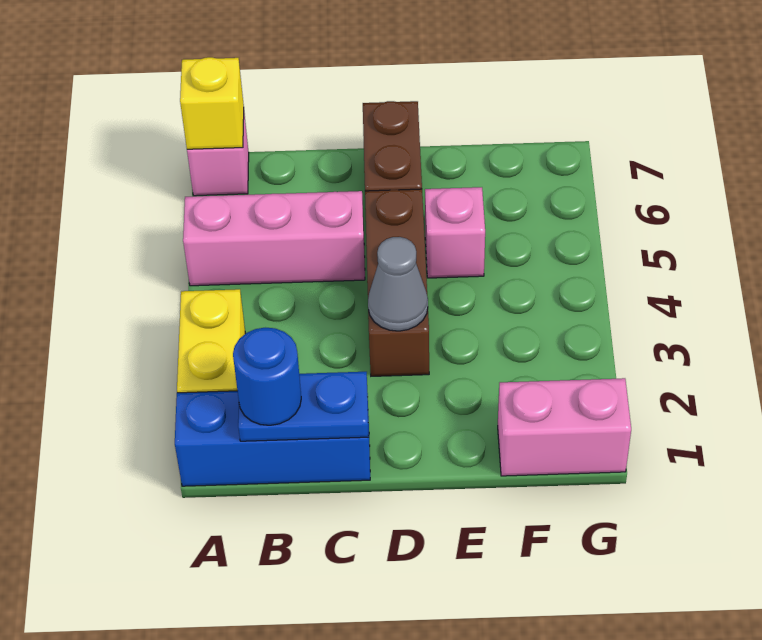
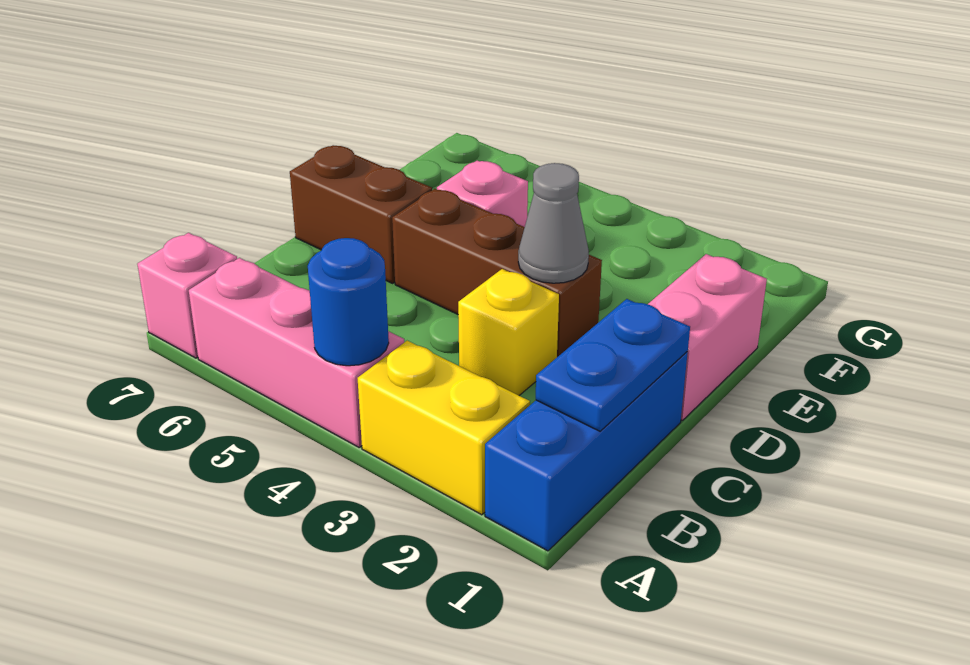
pink brick A5:C5 level 1 -> pink brick A4:A6 level 1
yellow brick A7 level 2 -> yellow brick C3 level 1
blue round brick B1 level 3 -> blue round brick A4 level 2
pink brick F1:G1 level 1 -> pink brick D1:E1 level 1

